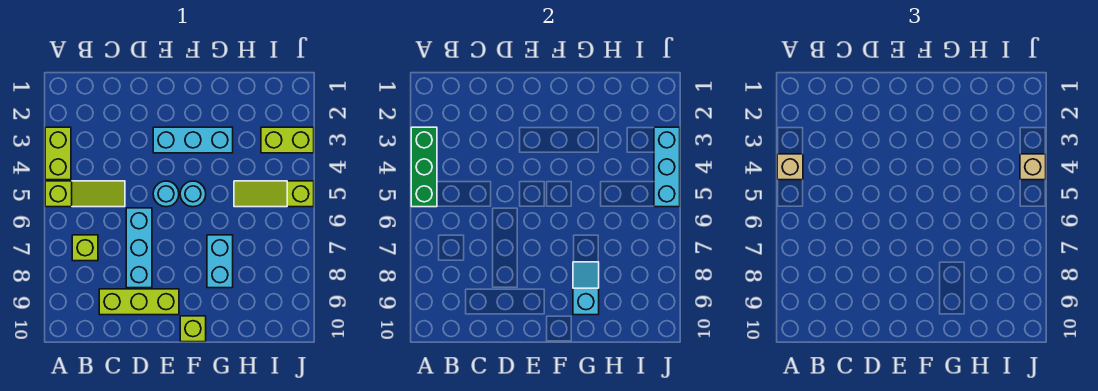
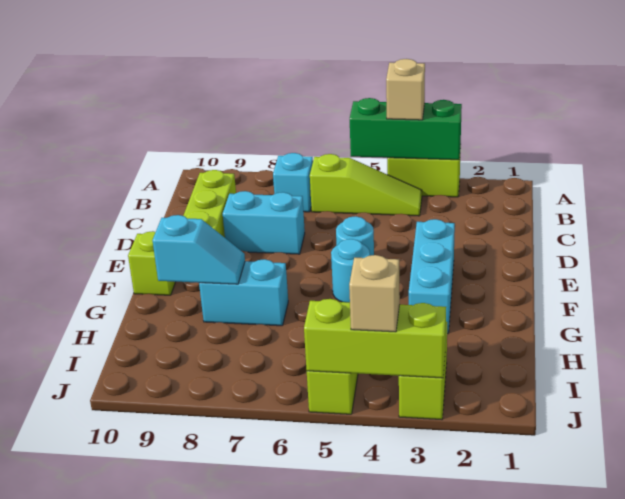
lime slope A5:C5 level 1 top A -> lime slope B4:B6 level 1 top 6
lime brick B7 level 1 -> cyan brick B7 level 1
cyan brick D6:D8 level 1 -> cyan brick D7:D8 level 1
cyan brick J3:J5 level 2 -> lime brick J3:J5 level 2

